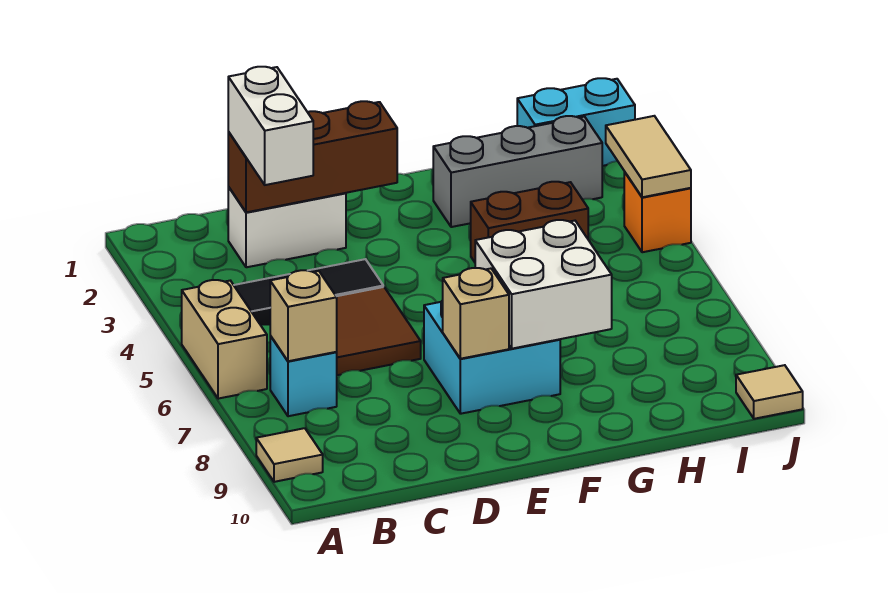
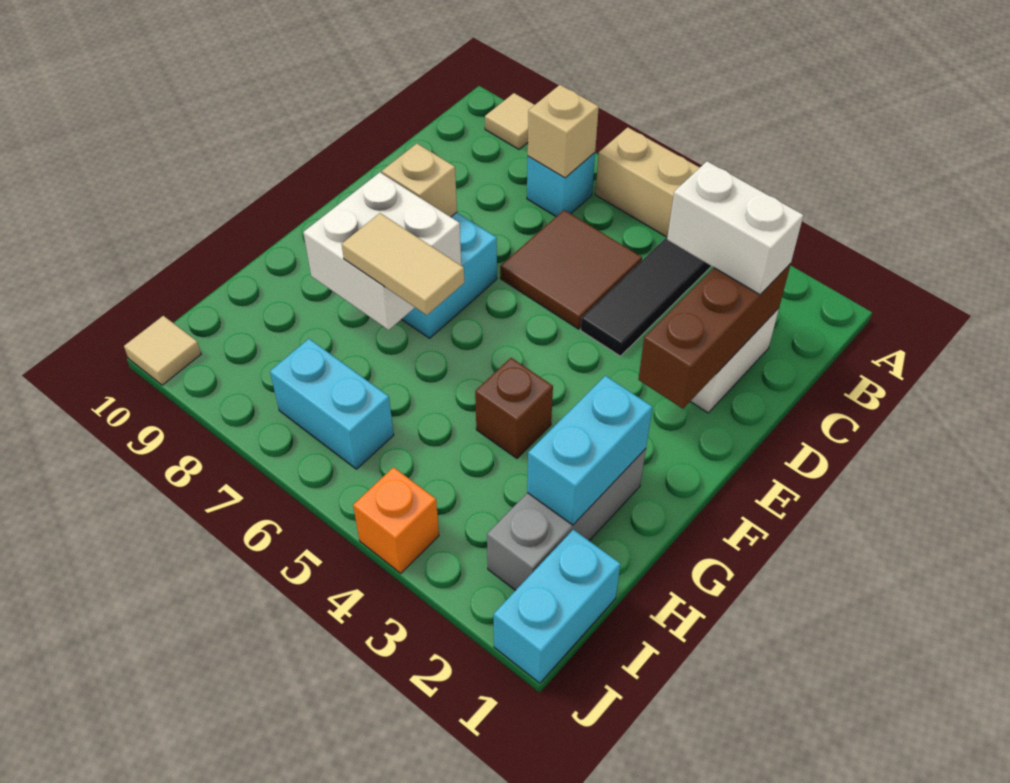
none -> cyan brick G2:H2 level 2
brown brick G4:H4 level 1 -> brown brick G4 level 1
none -> cyan brick I6:I7 level 1
tan tile J3:J4 level 2 -> tan tile G6:G7 level 3

